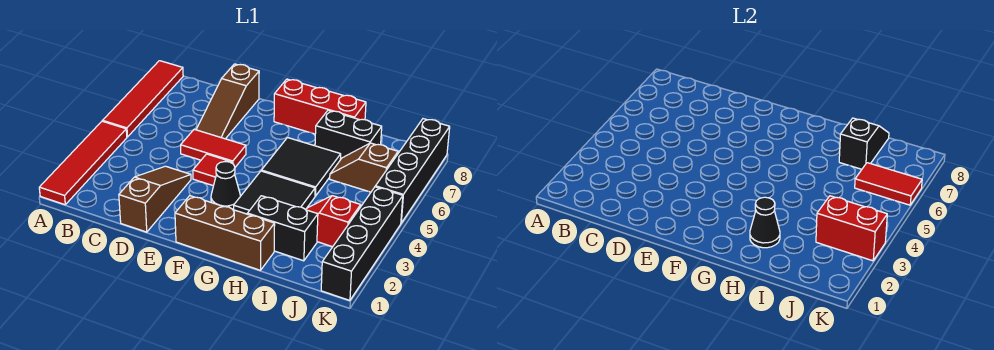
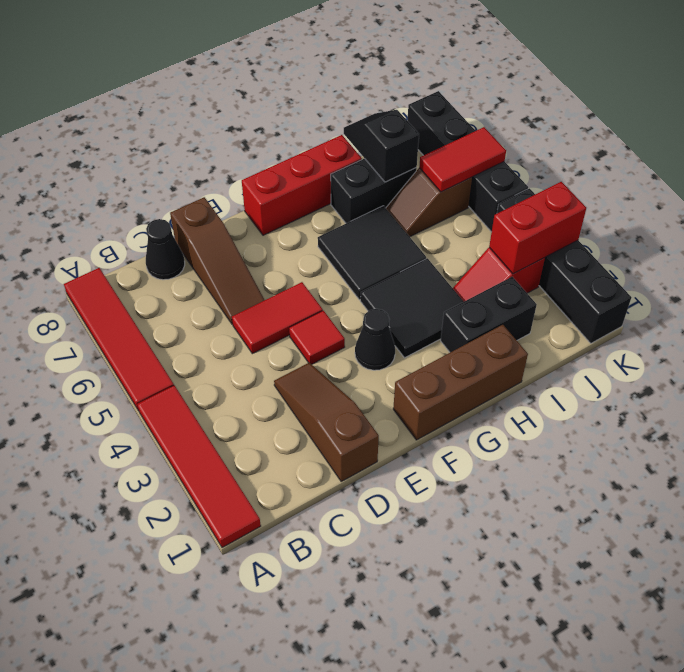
black cone H2 level 2 -> black cone C8 level 1

